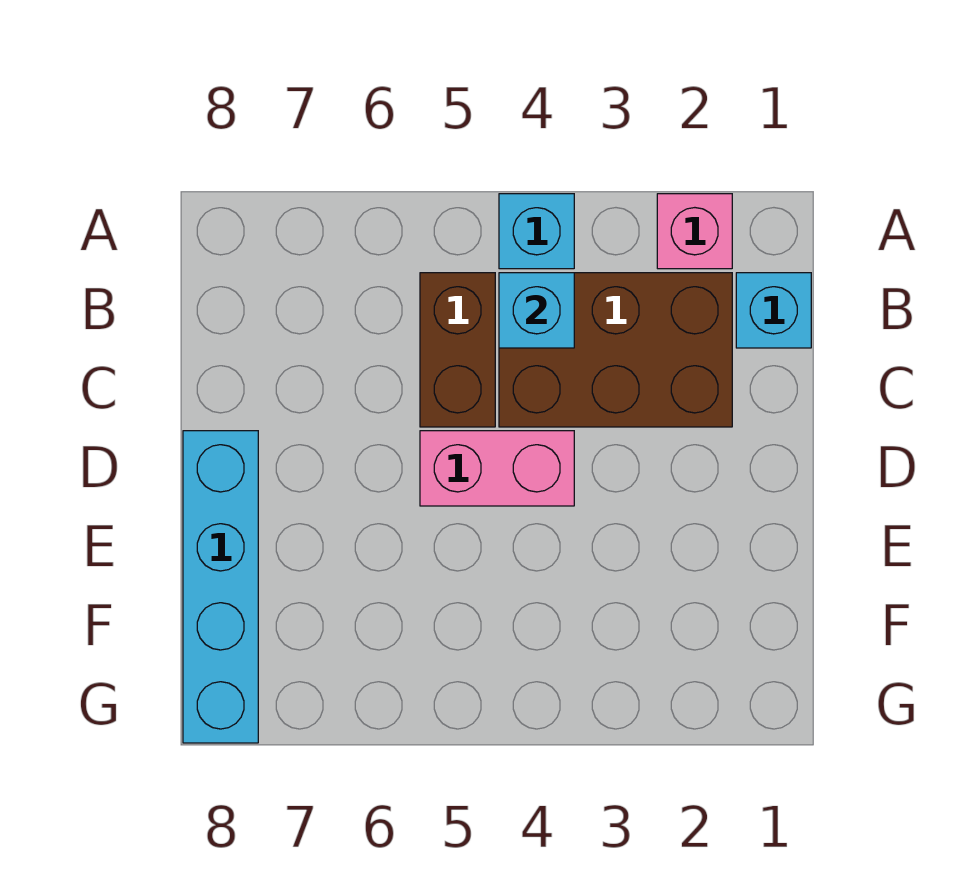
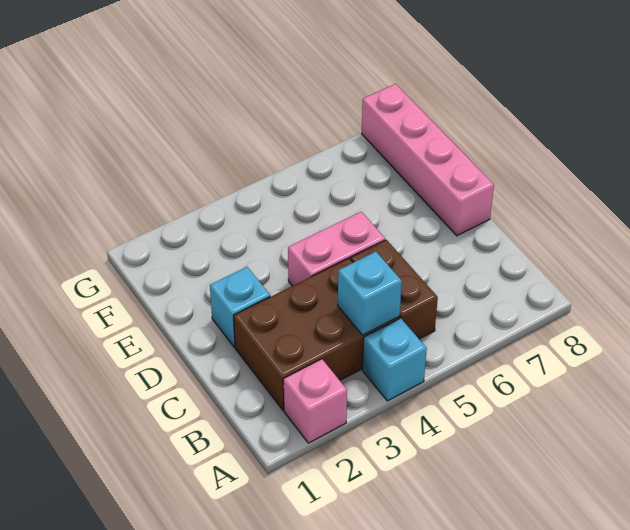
cyan brick B1 level 1 -> cyan brick D2 level 1
cyan brick D8:G8 level 1 -> pink brick D8:G8 level 1

